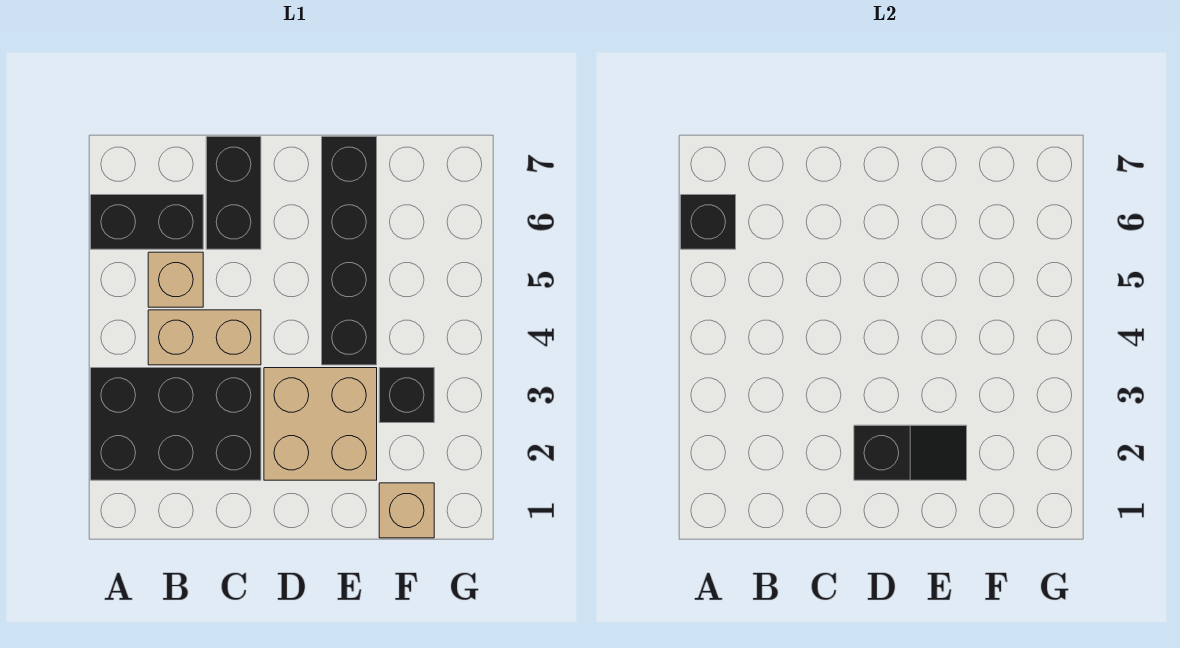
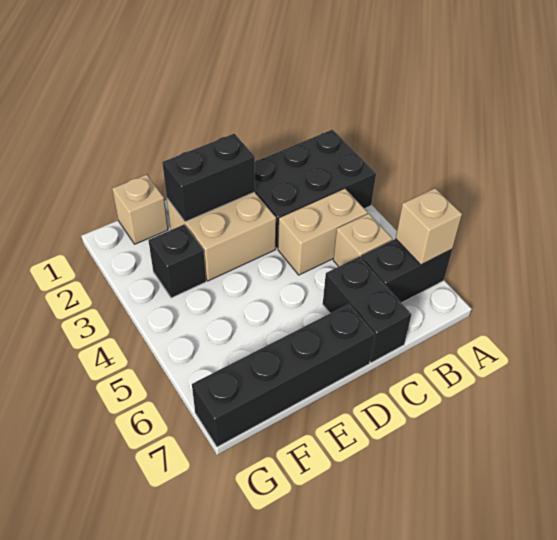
black brick A6 level 2 -> tan brick A6 level 2
black slope D2:E2 level 2 top D -> black brick D2:E2 level 2
black brick E4:E7 level 1 -> black brick D7:G7 level 1

